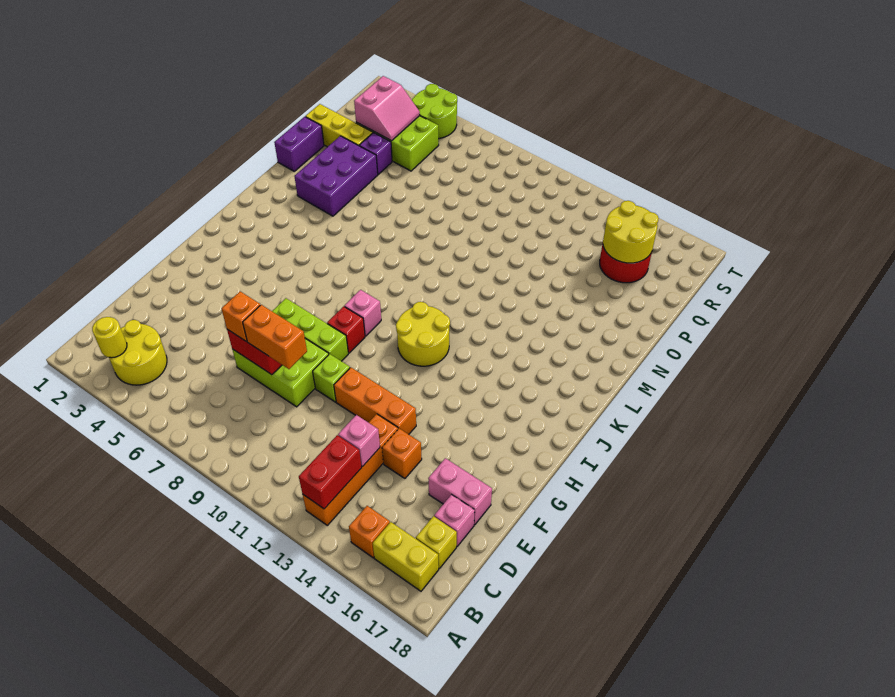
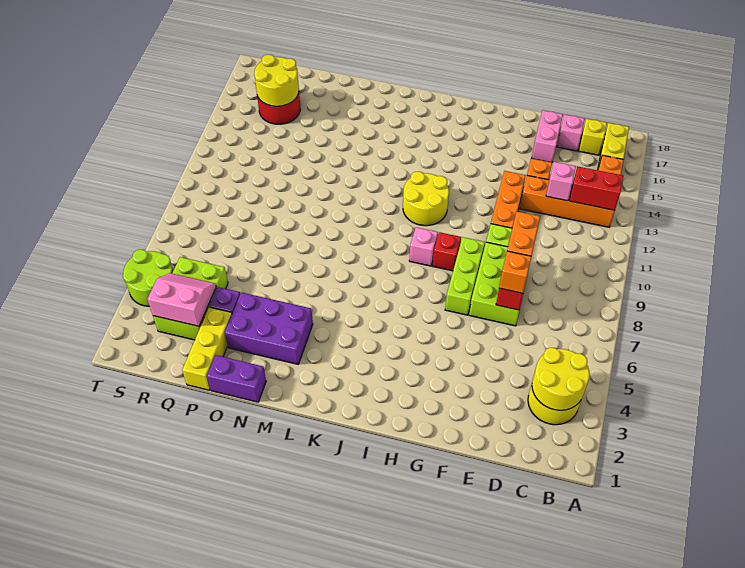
yellow round brick B3 level 2 -> yellow round brick B3:C4 level 2

